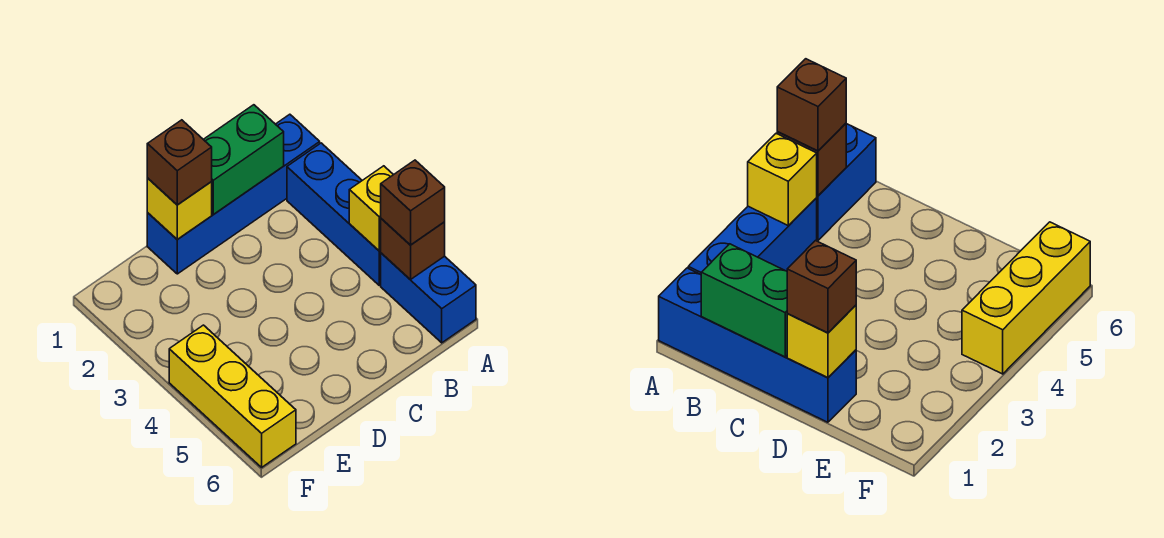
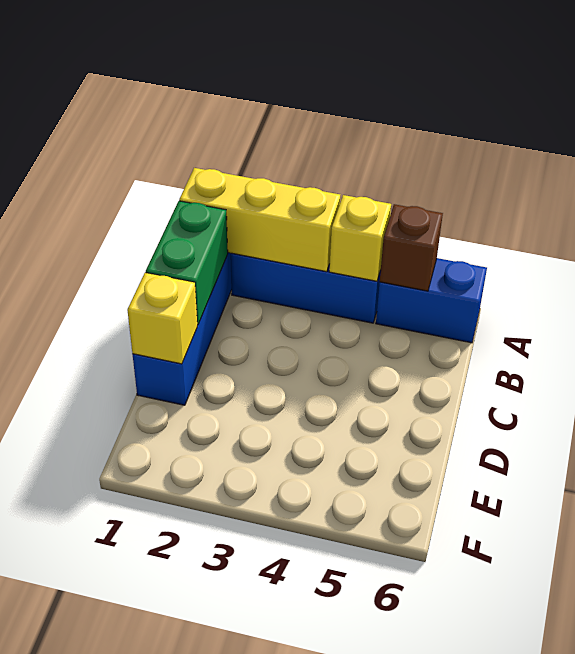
brown brick A5 level 3 -> none
brown brick D1 level 3 -> none
yellow brick F4:F6 level 1 -> yellow brick A1:A3 level 2

